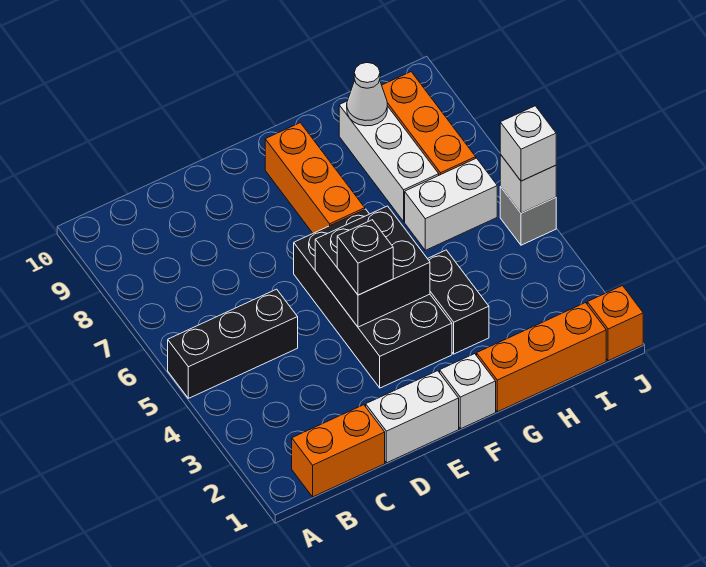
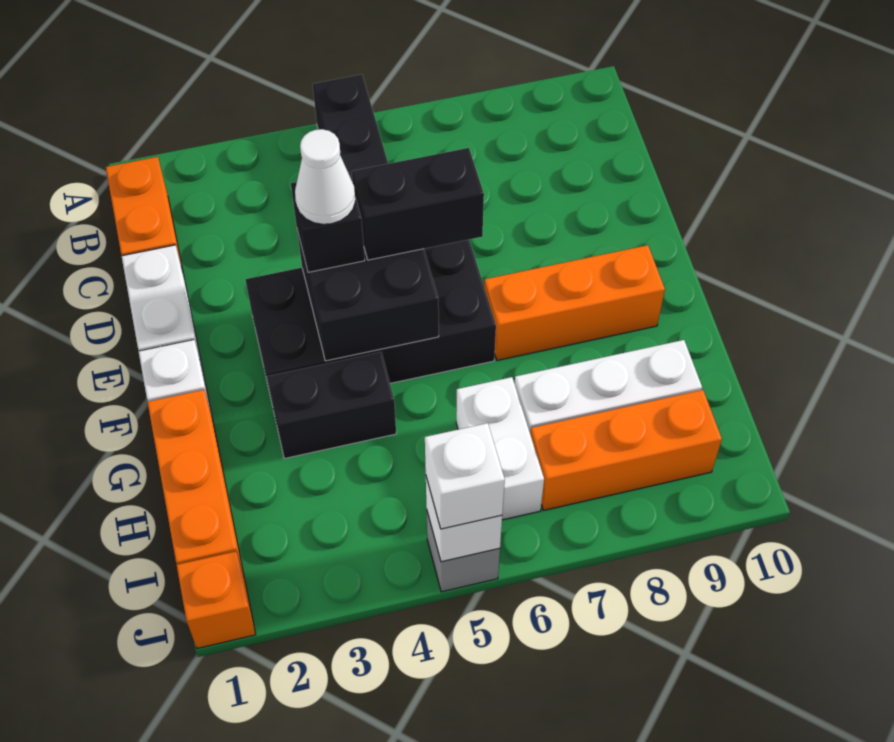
none -> black brick E5:E6 level 3
white cone H9 level 2 -> white cone E4 level 4

